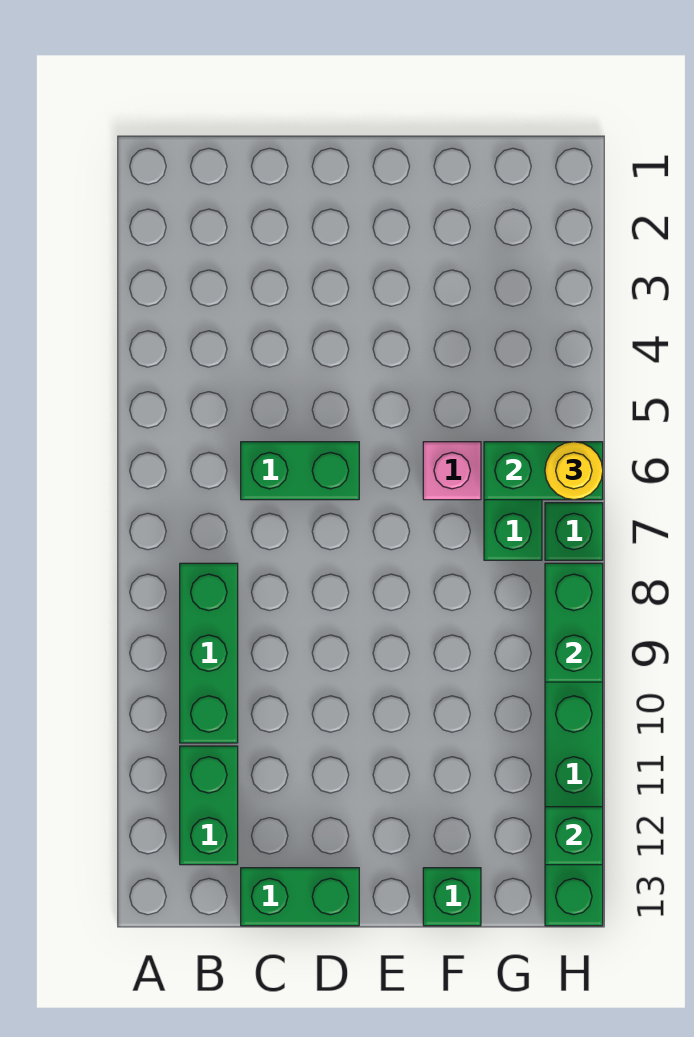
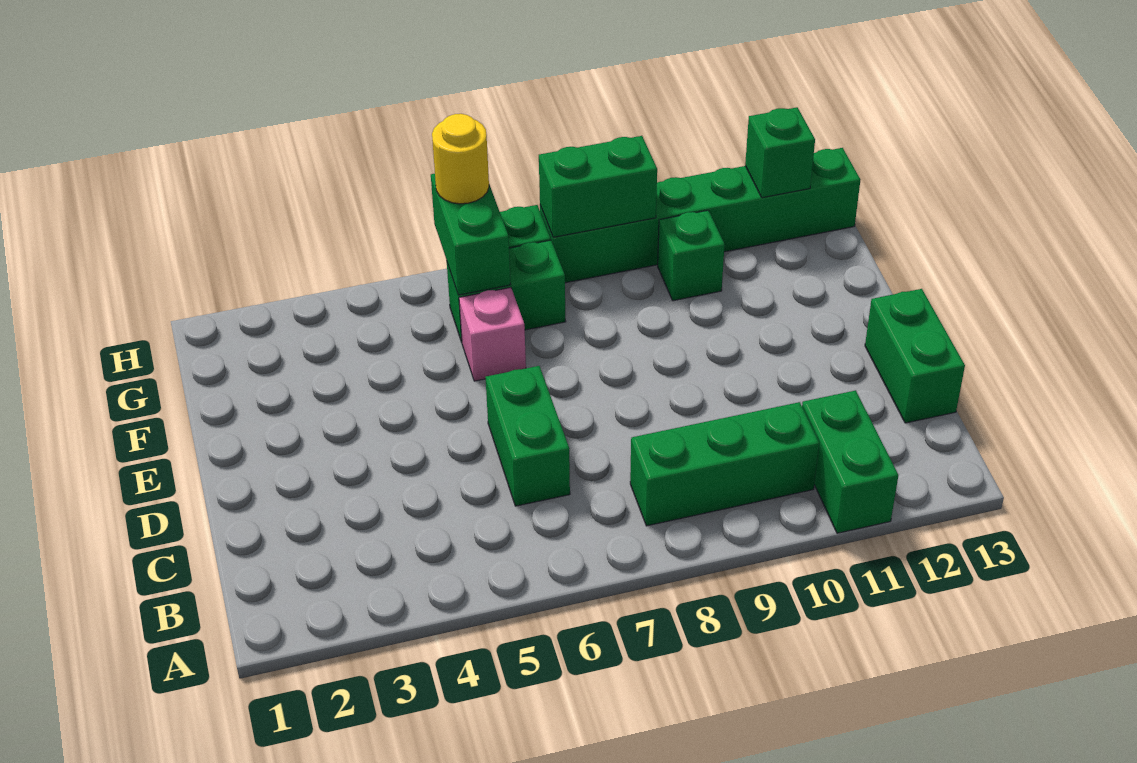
green brick B11:B12 level 1 -> green brick A11:B11 level 1
green brick F13 level 1 -> green brick G10 level 1

